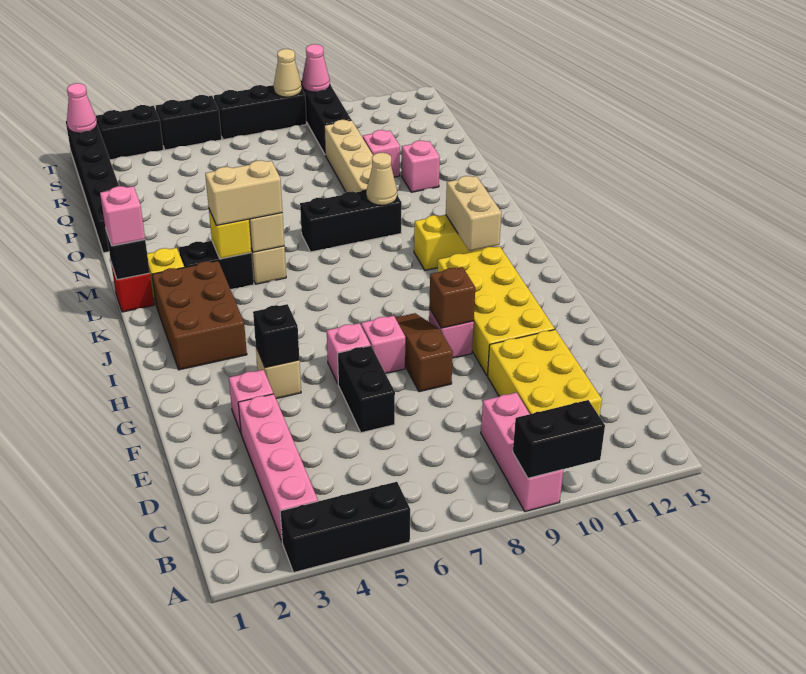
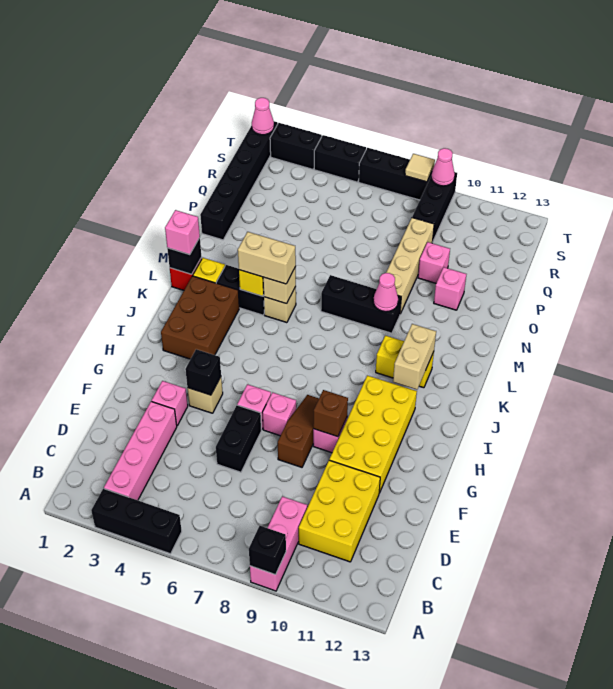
black brick A9:A10 level 2 -> black brick A9 level 2
tan cone M9 level 2 -> pink cone M9 level 2
tan cone T8 level 2 -> tan tile T8 level 2

